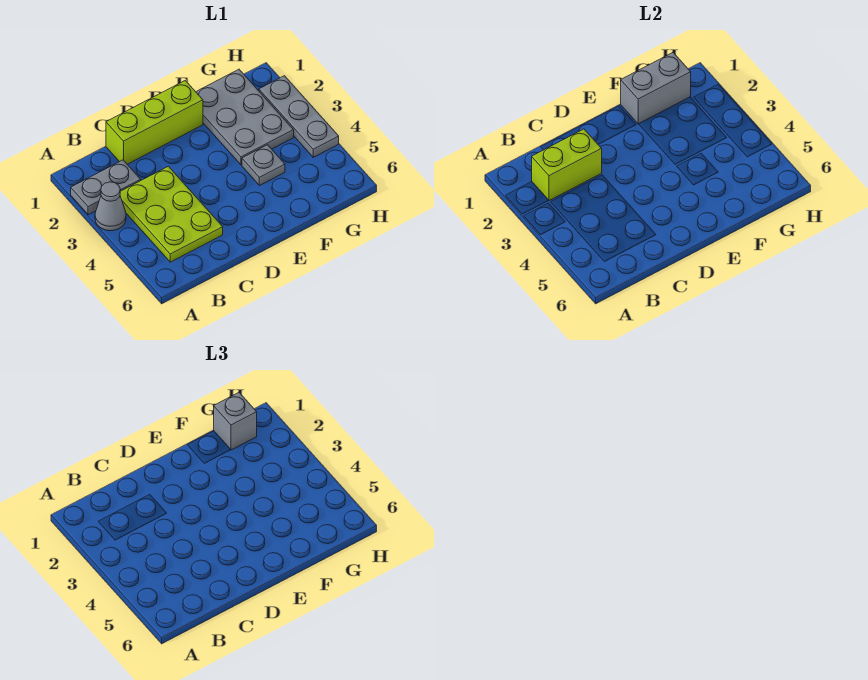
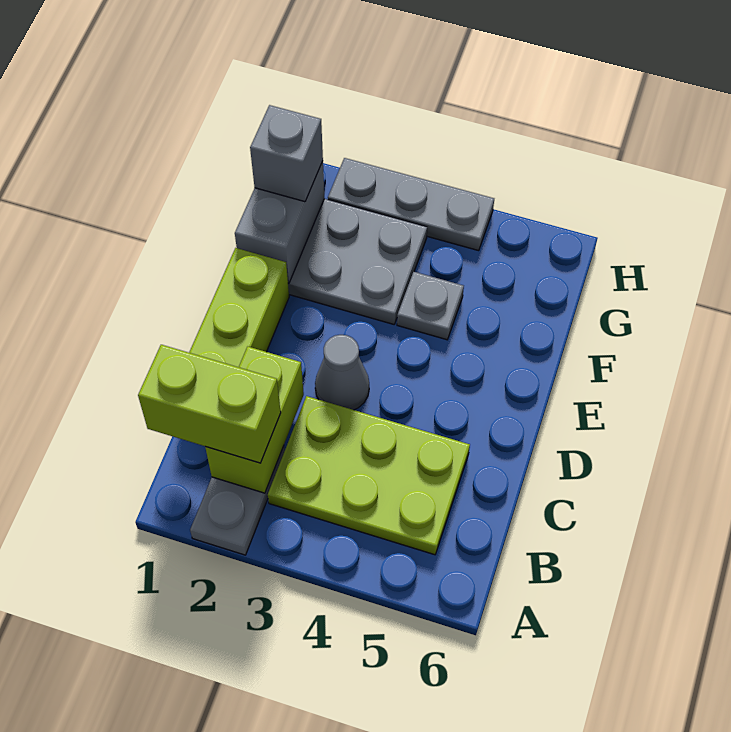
grey cone A3 level 1 -> grey cone D3 level 1
none -> lime brick B1:B2 level 3

